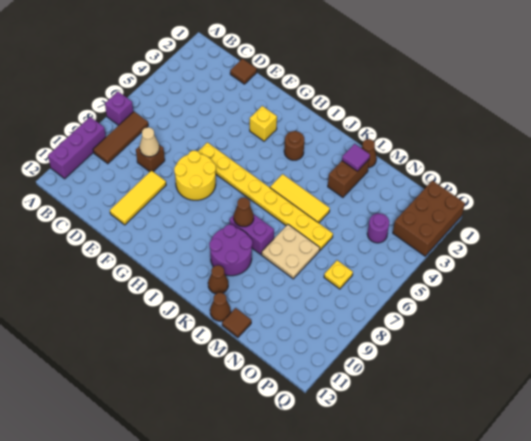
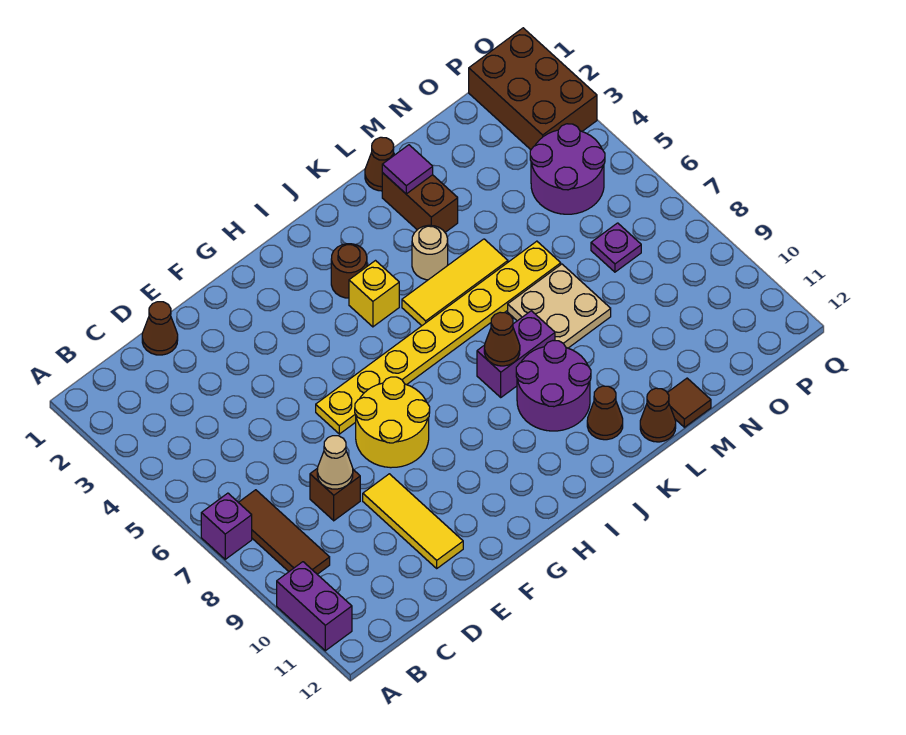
purple brick A9:A11 level 1 -> purple brick A10:A11 level 1
brown tile D1 level 1 -> brown cone D1 level 1
yellow brick G3 level 1 -> yellow brick I4 level 1
none -> tan round brick K4 level 1
purple round brick O4 level 1 -> purple round brick O4:P5 level 1
yellow plate O7 level 1 -> purple plate O7 level 1

